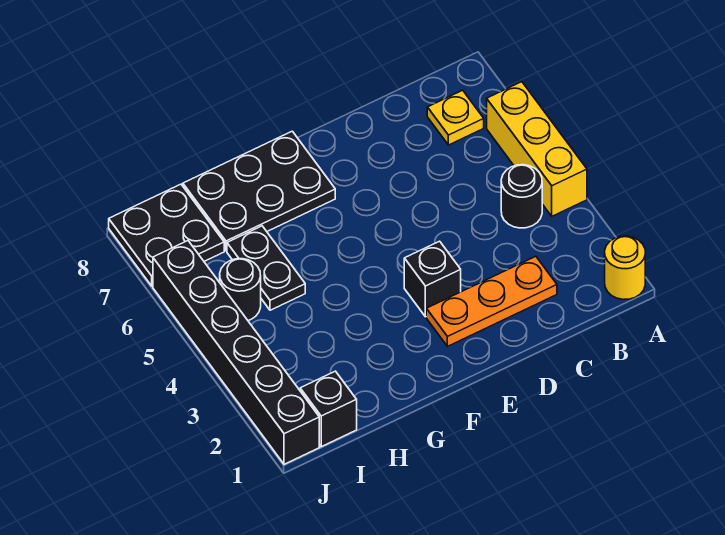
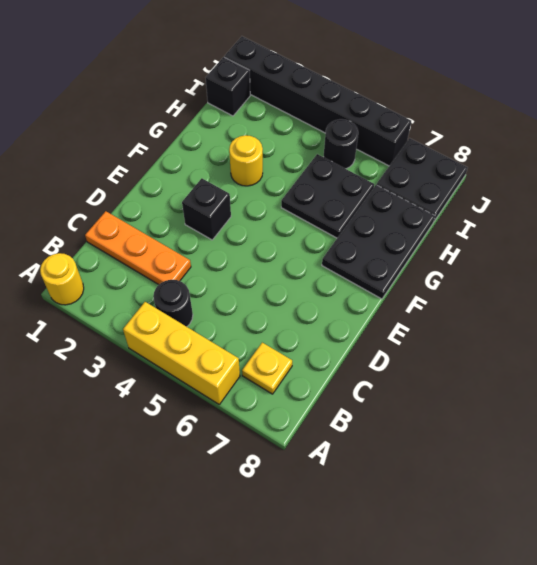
orange plate C2:E2 level 1 -> orange plate C1:C3 level 1
none -> yellow round brick G3 level 1
black plate H5:H6 level 1 -> black plate G5:H6 level 1

